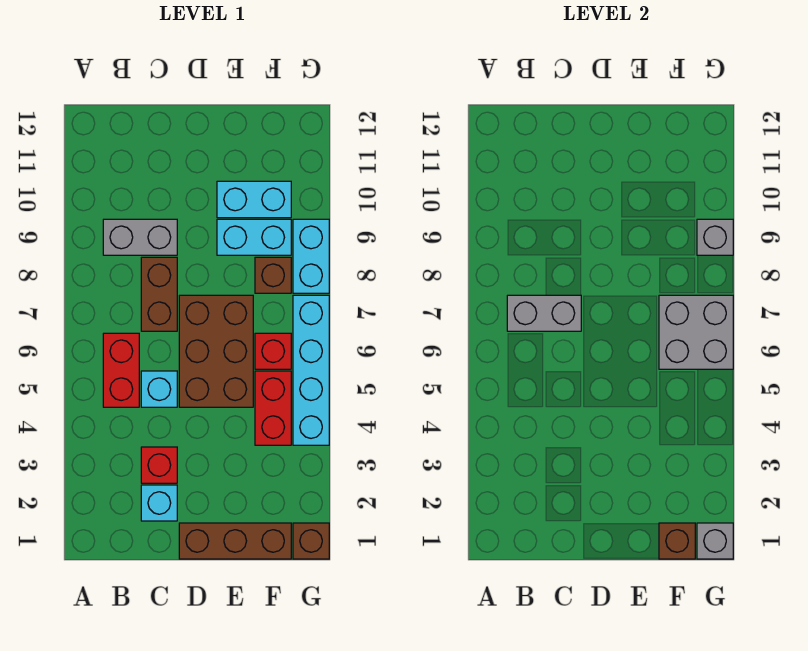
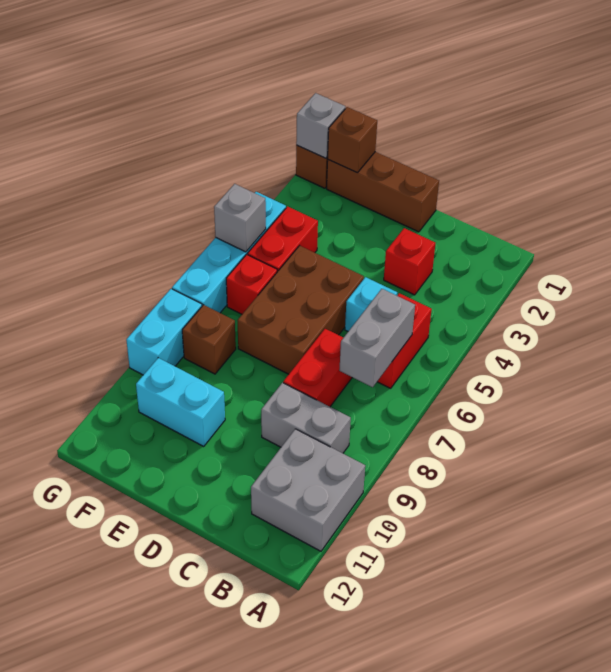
grey brick B7:C7 level 2 -> grey brick B6:B7 level 2
cyan brick C2 level 1 -> none
brown brick C7:C8 level 1 -> red brick C7:C8 level 1
cyan brick E9:F9 level 1 -> none
grey brick F6:G7 level 2 -> grey brick A10:B11 level 1
grey brick G9 level 2 -> grey brick G5 level 2

